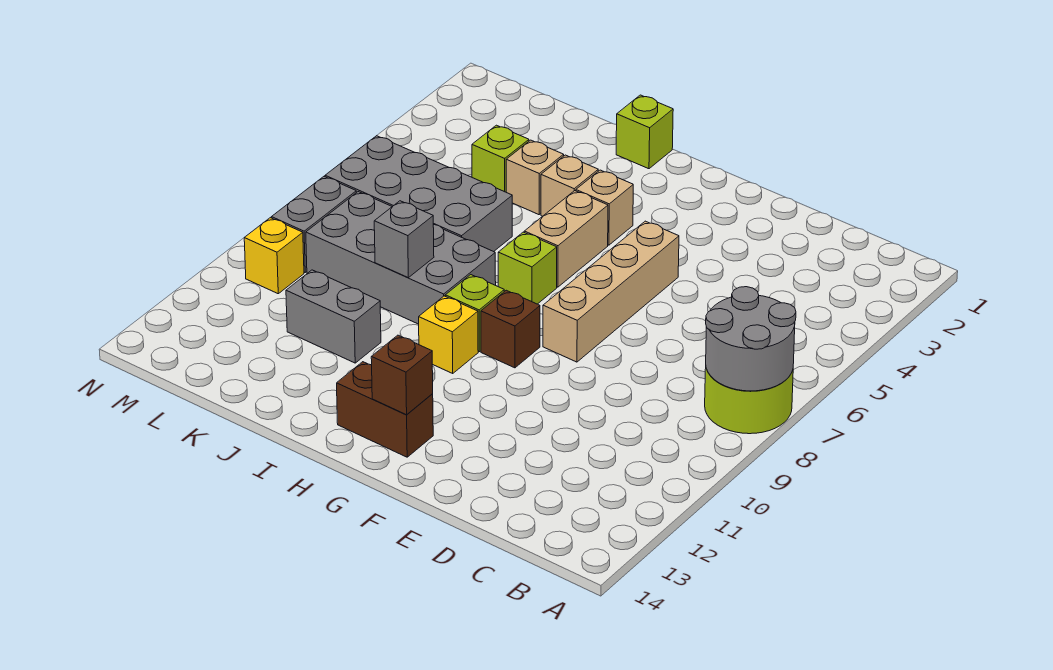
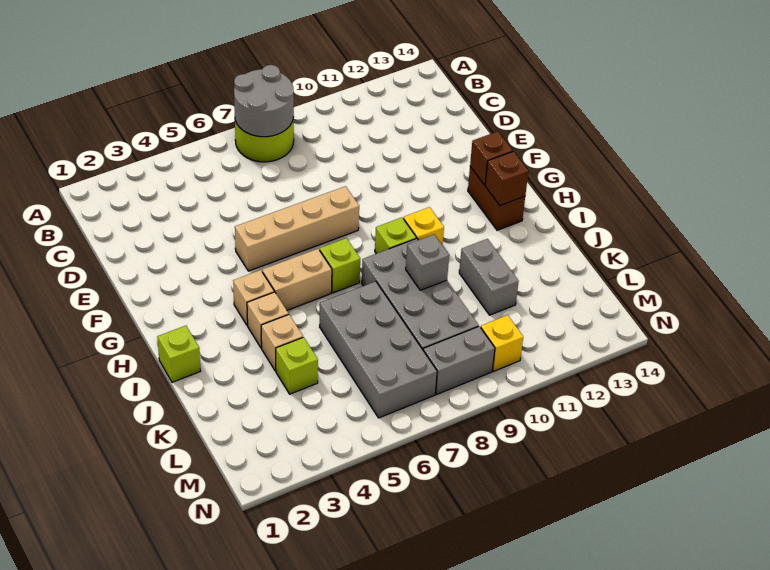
brown brick G9 level 1 -> brown brick H13 level 2

